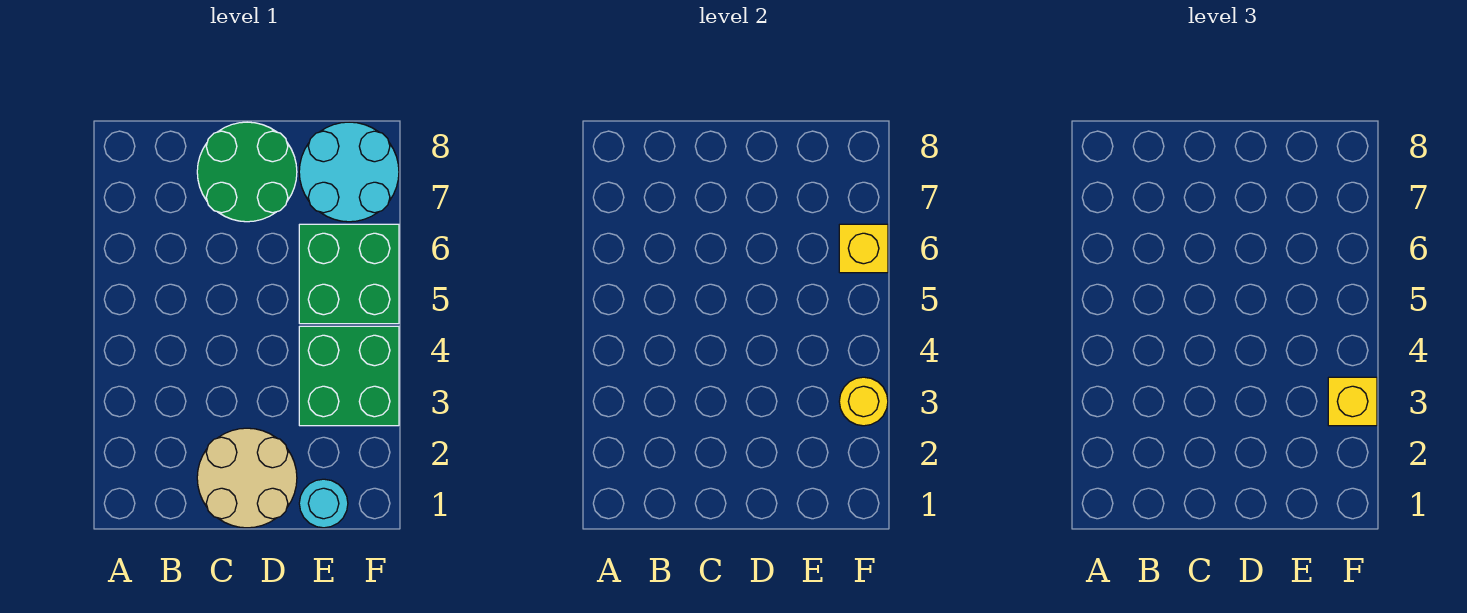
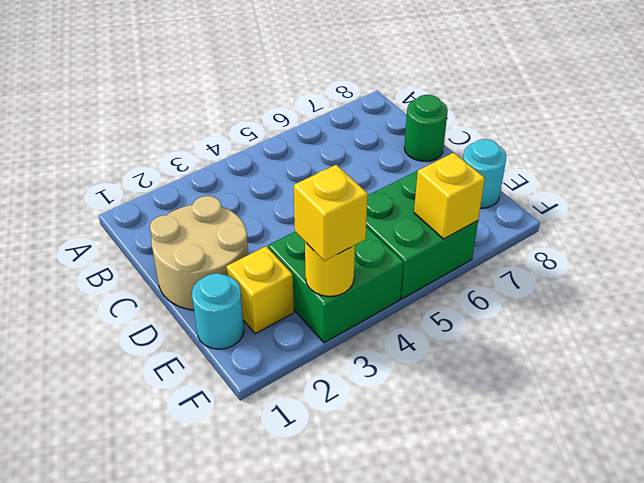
green round brick C7:D8 level 1 -> green round brick C8 level 1
none -> yellow brick E2 level 1
cyan round brick E7:F8 level 1 -> cyan round brick E8 level 1

